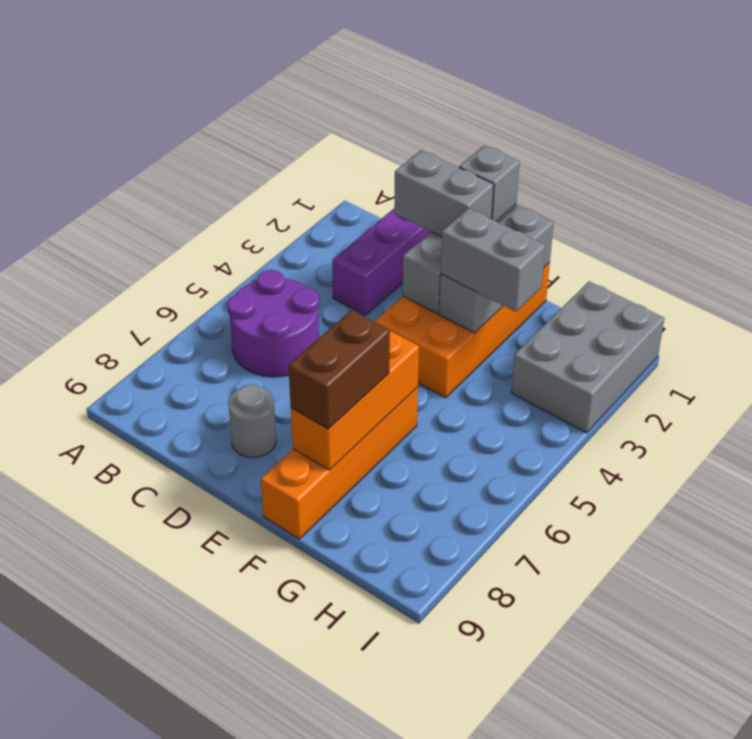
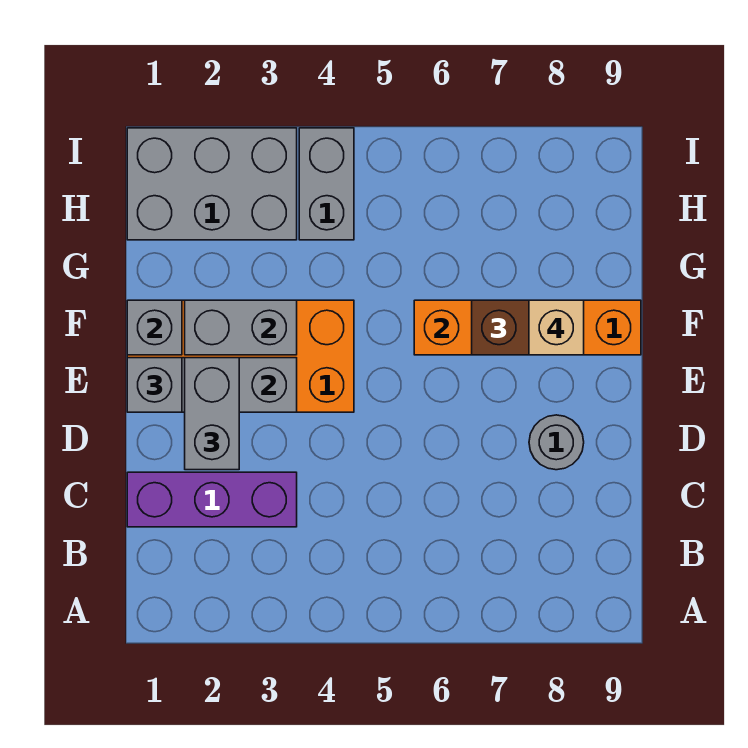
purple round brick B5:C6 level 1 -> none
grey brick F3:G3 level 3 -> grey brick H4:I4 level 1
none -> tan brick F8 level 4

